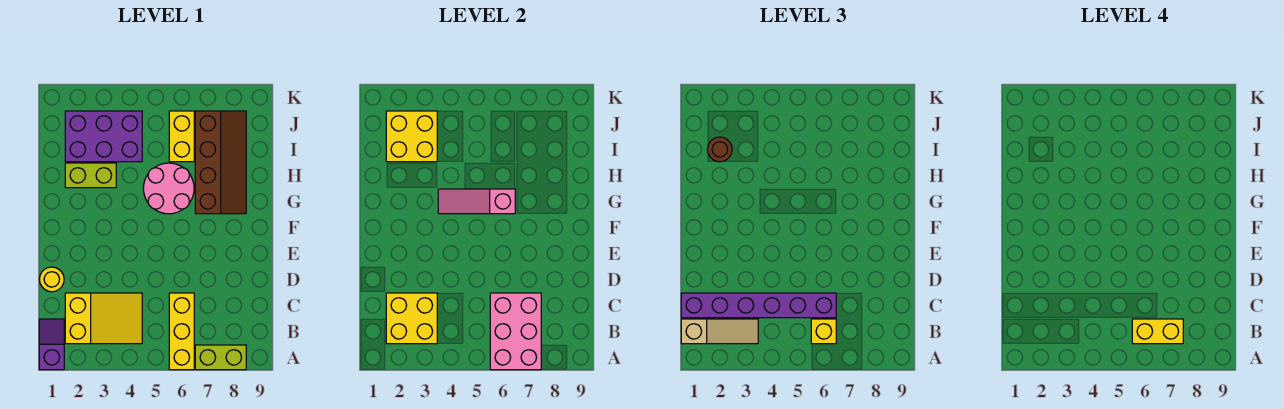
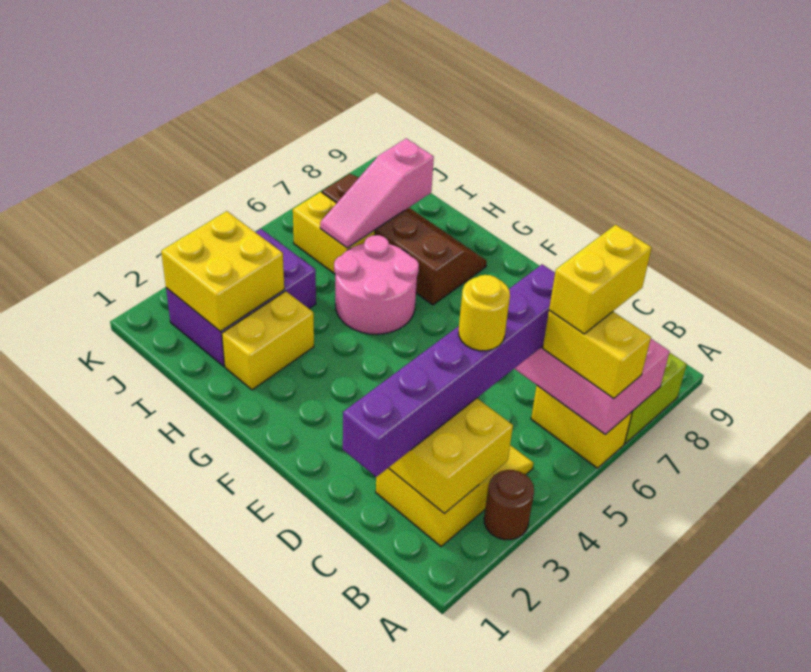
purple slope A1:B1 level 1 top A -> none
yellow brick A6:C6 level 1 -> yellow brick A6:B6 level 1
tan slope B1:B3 level 3 top 1 -> none
yellow brick B6 level 3 -> yellow brick A6:B6 level 3
yellow round brick D1 level 1 -> yellow round brick C4 level 4
pink slope G4:G6 level 2 top 6 -> pink slope I6:I8 level 2 top 8
lime brick H2:H3 level 1 -> yellow brick H2:H3 level 1
brown round brick I2 level 3 -> brown round brick A3 level 1

